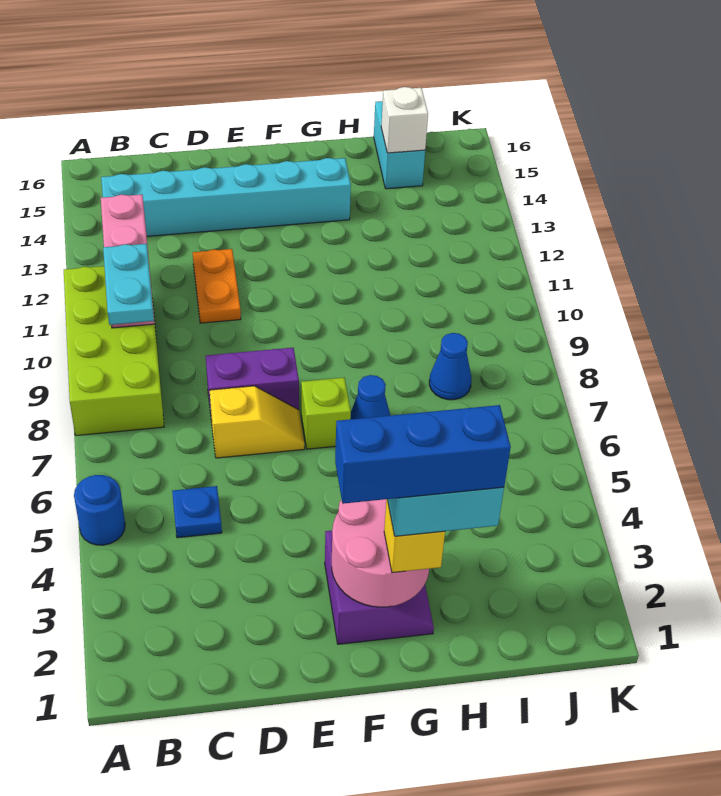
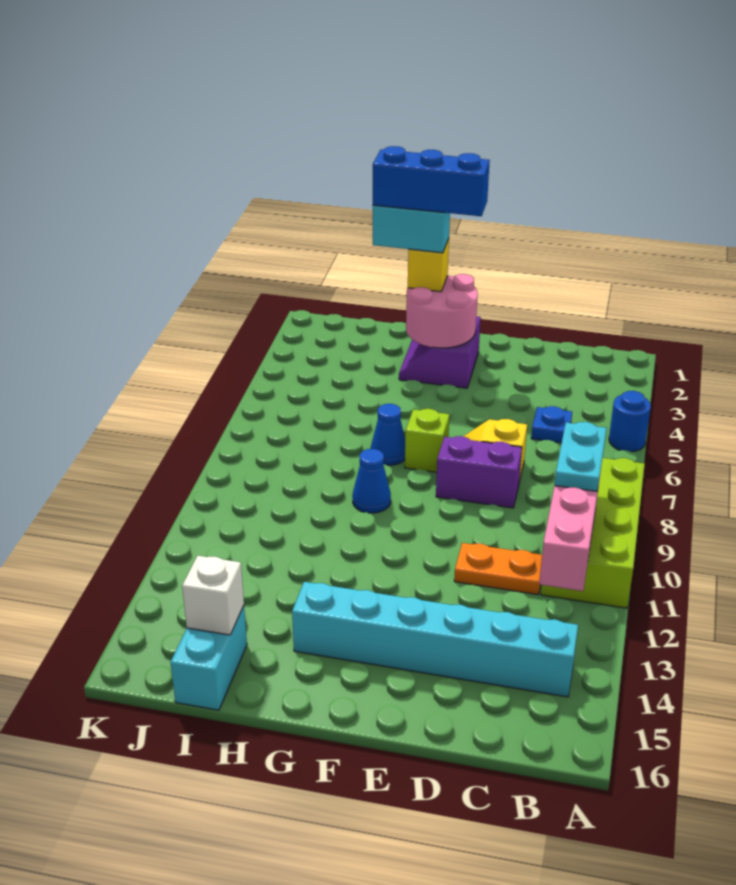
orange plate D11:D12 level 1 -> orange plate C11:D11 level 1
blue cone I8 level 1 -> blue cone G9 level 1

